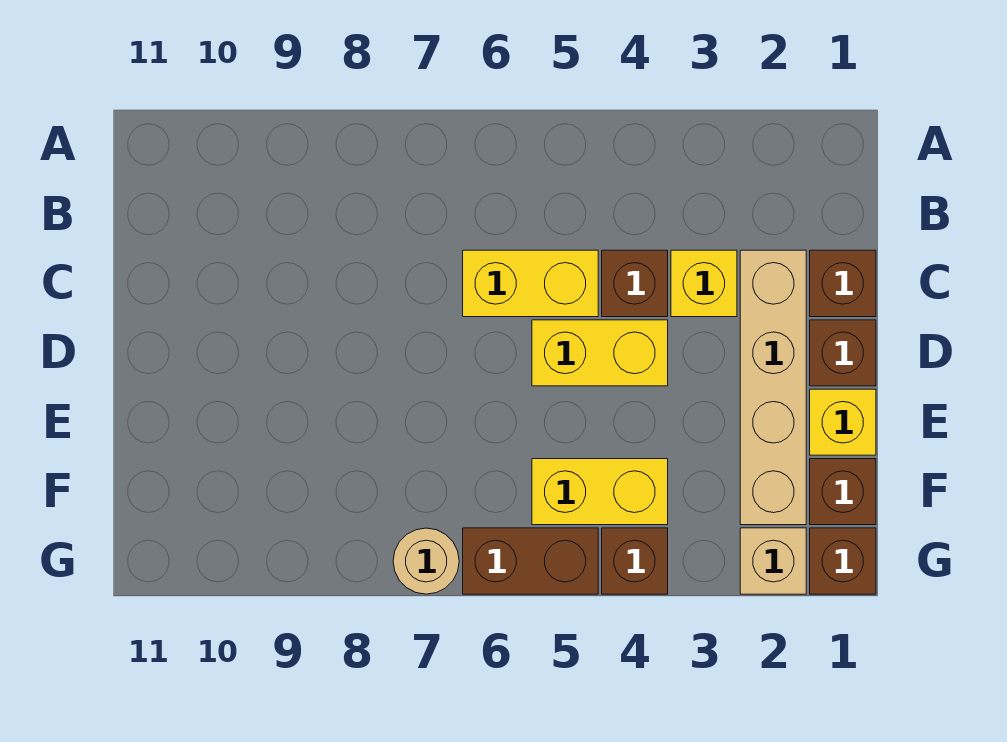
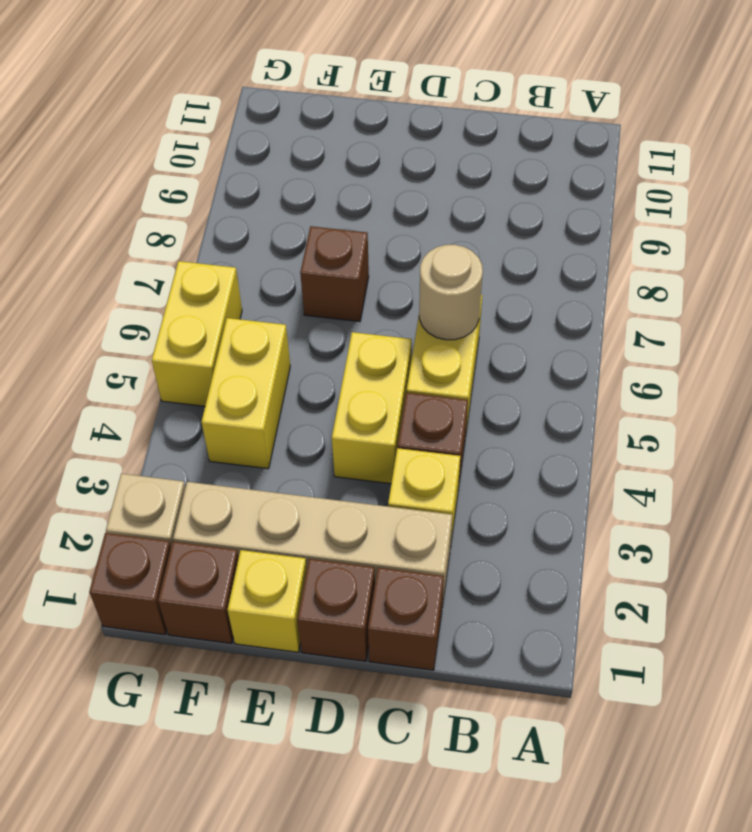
brown brick G4 level 1 -> brown brick E7 level 1
brown brick G5:G6 level 1 -> yellow brick G5:G6 level 1
tan round brick G7 level 1 -> tan round brick C6 level 2

